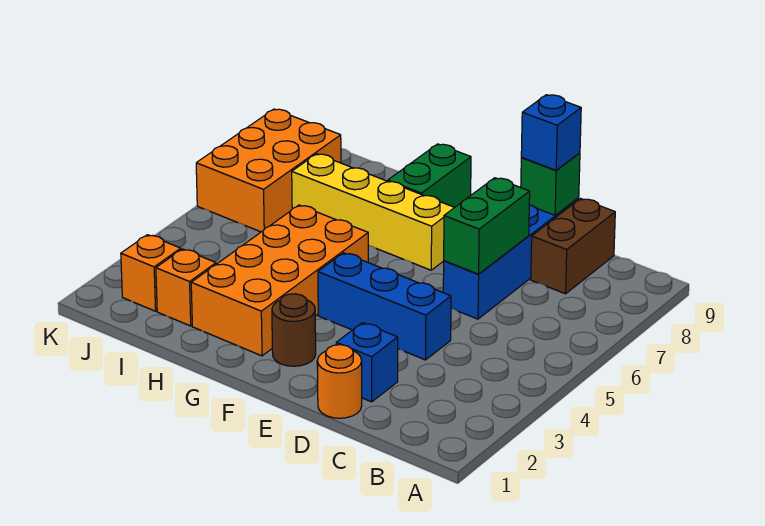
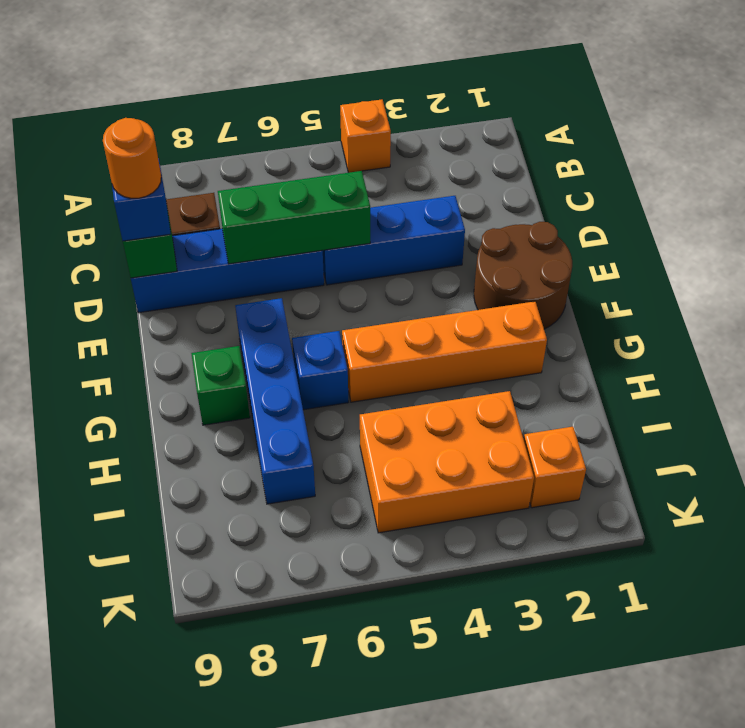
orange round brick D1 level 1 -> orange round brick D9 level 4
blue brick D2 level 1 -> blue brick G6 level 1
blue brick D4:F4 level 1 -> blue brick D3:D5 level 1
green brick D6:D7 level 2 -> green brick D5:D7 level 2
brown round brick F2 level 1 -> brown round brick E1:F2 level 1
yellow brick F7:I7 level 1 -> blue brick F7:I7 level 1
orange brick G2:H5 level 1 -> orange brick G2:G5 level 1
green brick G8:G9 level 1 -> green brick G8 level 1
orange brick I2 level 1 -> orange brick A4 level 1
orange brick J6:K8 level 1 -> orange brick I3:J5 level 1

